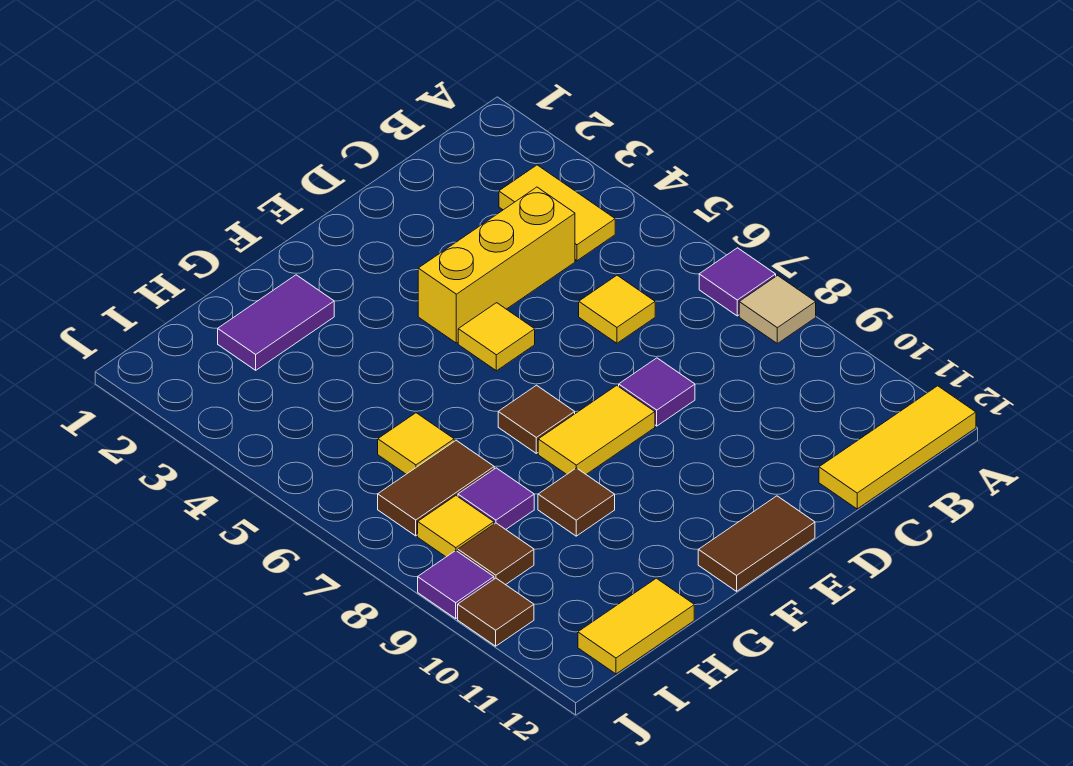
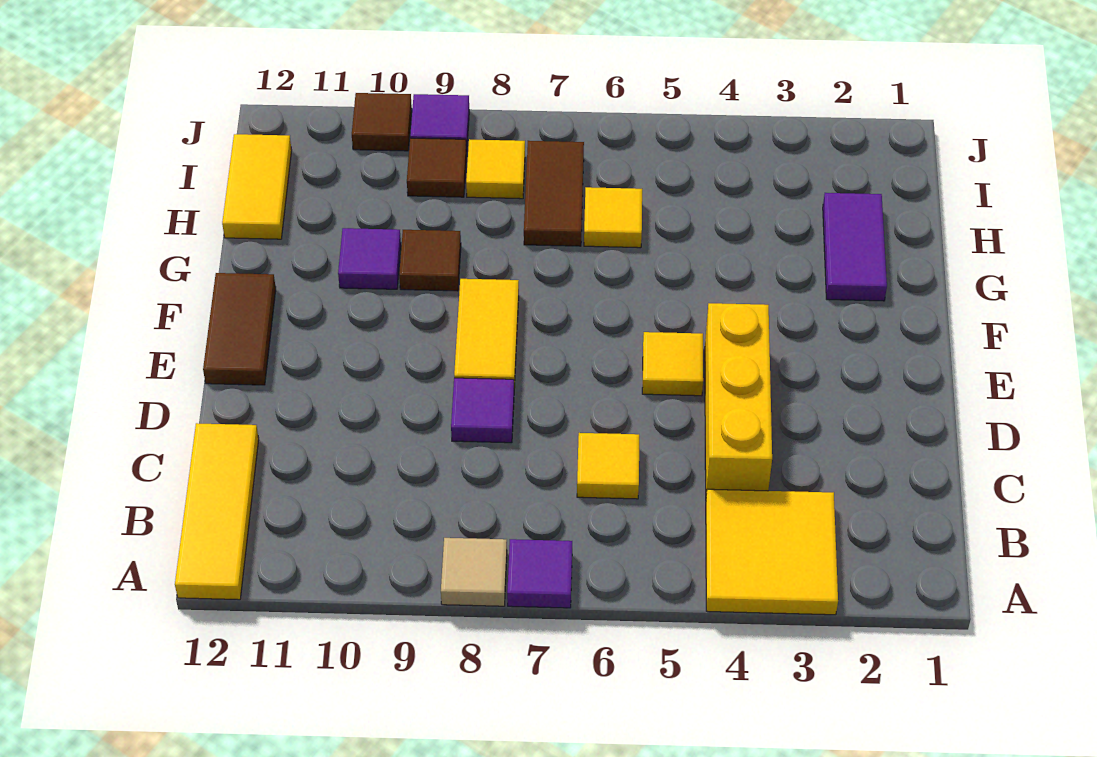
yellow tile B3:B4 level 1 -> yellow tile A3:B4 level 1
brown tile F7 level 1 -> none
purple tile H8 level 1 -> purple tile G10 level 1

